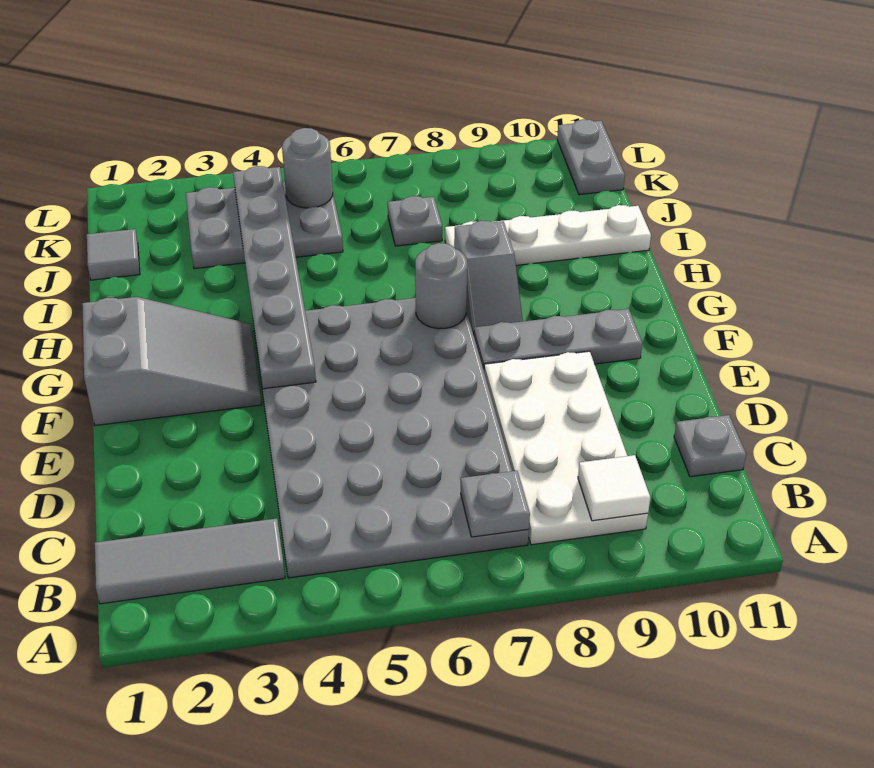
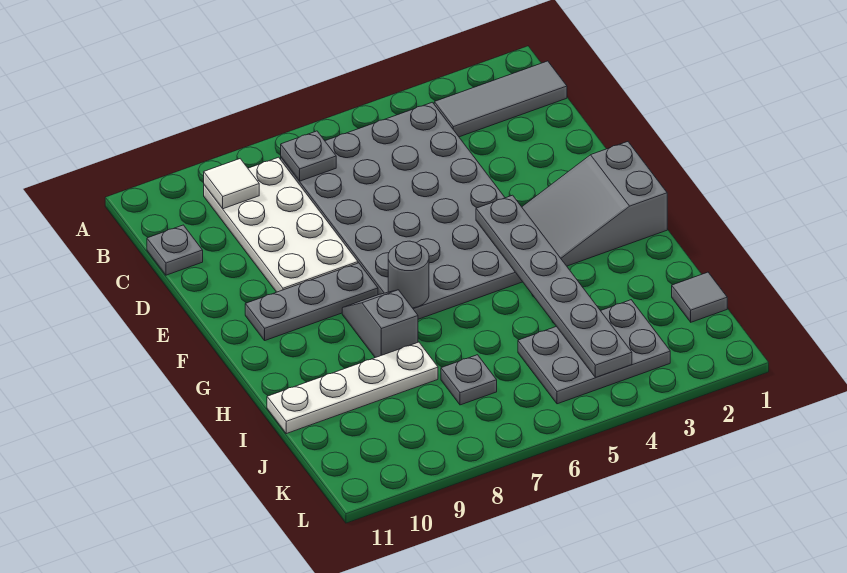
grey round brick K5 level 2 -> none
grey plate K11:L11 level 1 -> none

